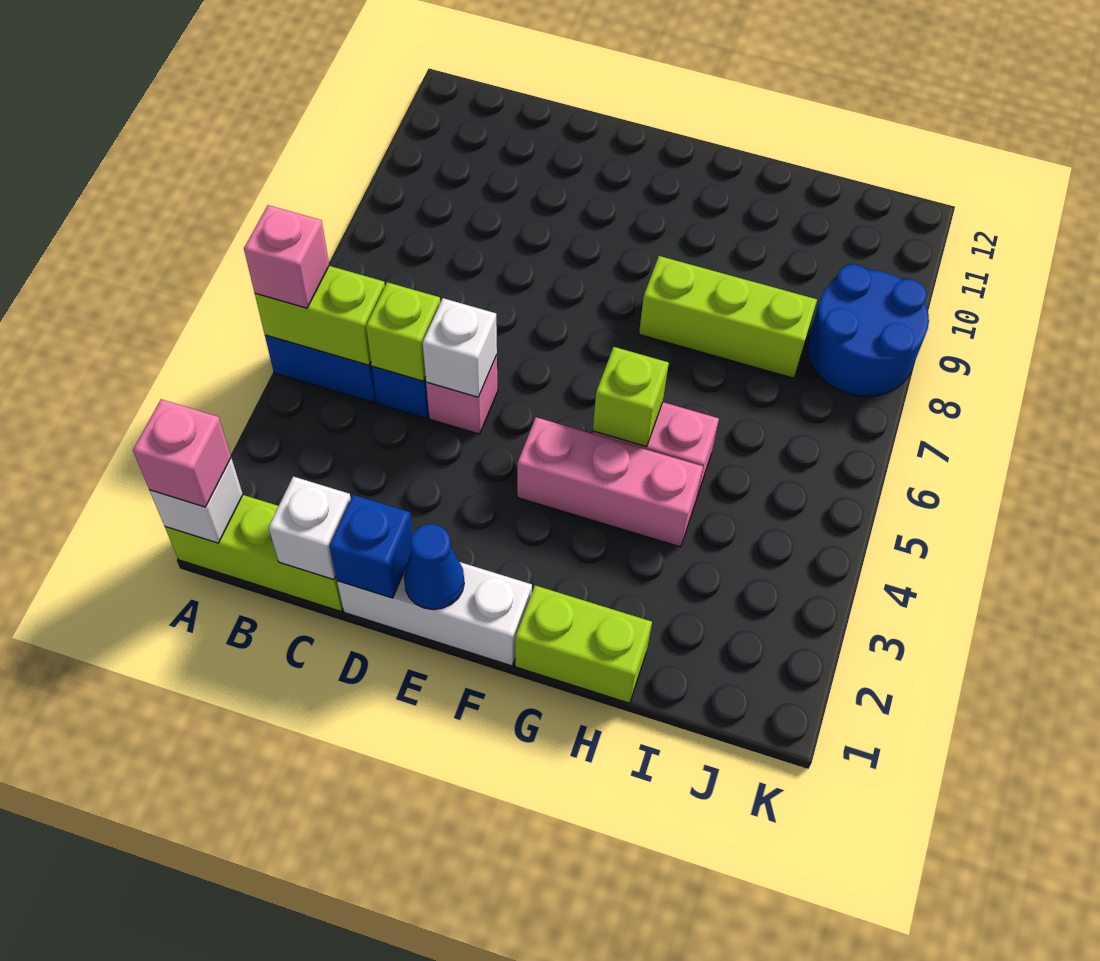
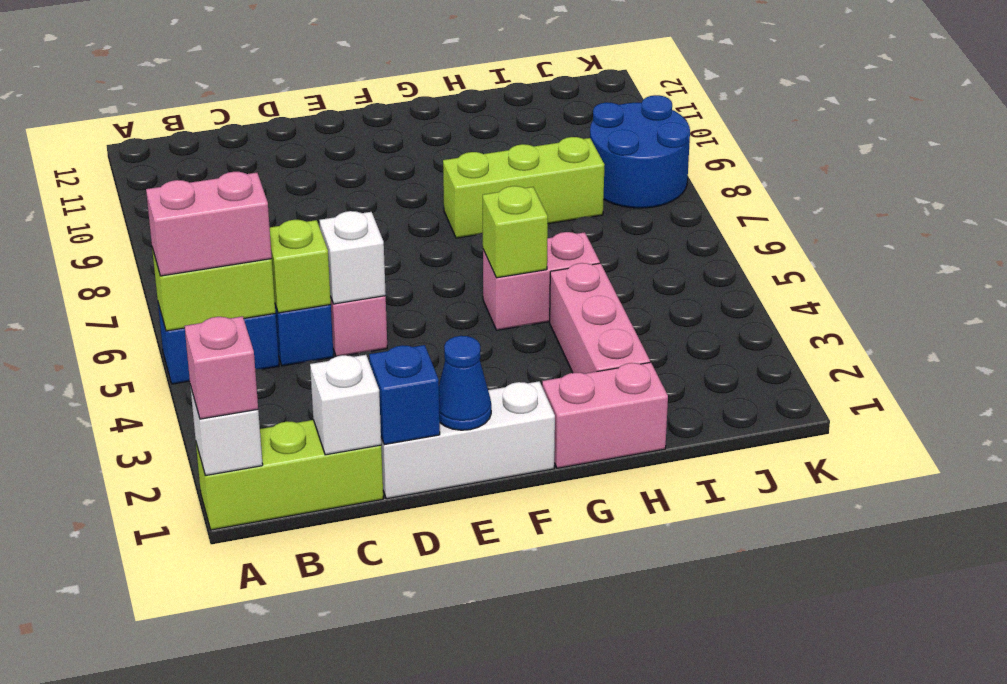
pink brick A5 level 3 -> pink brick A5:B5 level 3
pink brick F4:H4 level 1 -> pink brick H2:H4 level 1
lime brick G1:H1 level 1 -> pink brick G1:H1 level 1

